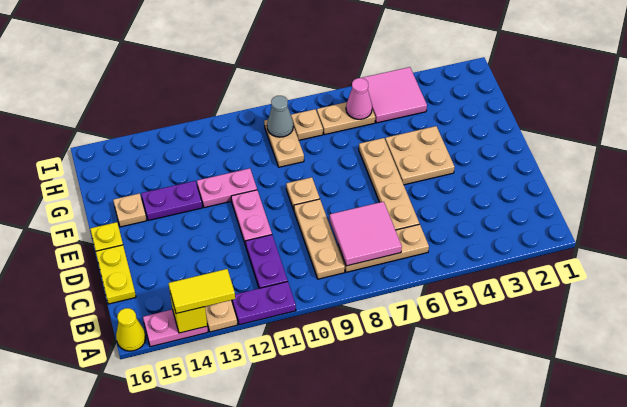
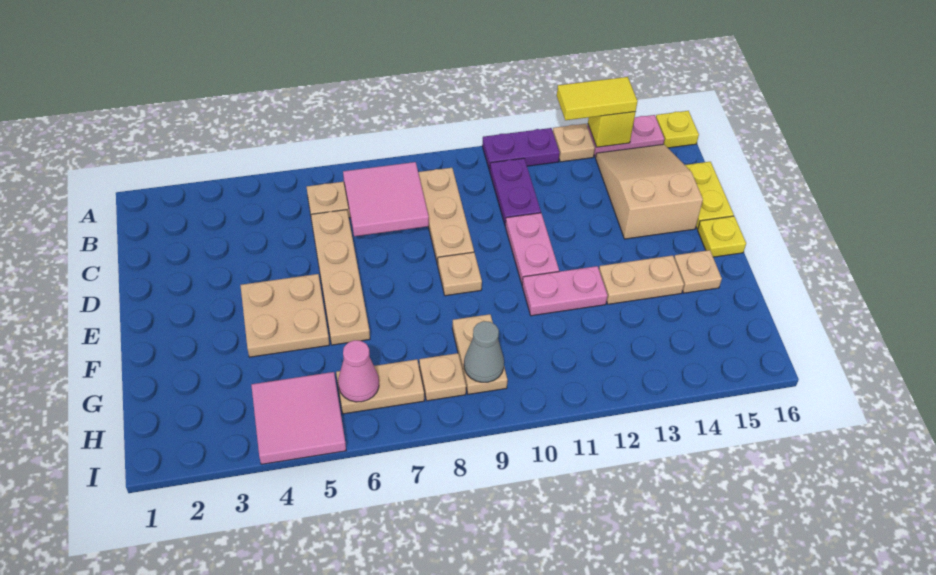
yellow cone A16 level 1 -> yellow plate A16 level 1
none -> tan slope B14:D15 level 1 top D
purple plate F13:F14 level 1 -> tan plate F13:F14 level 1

